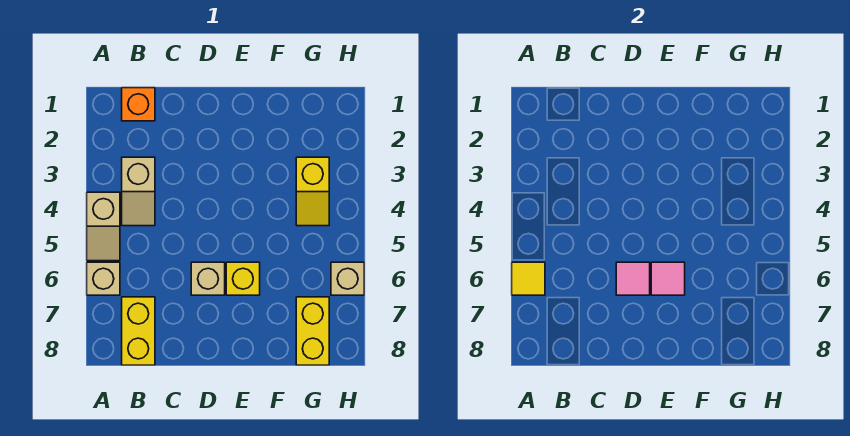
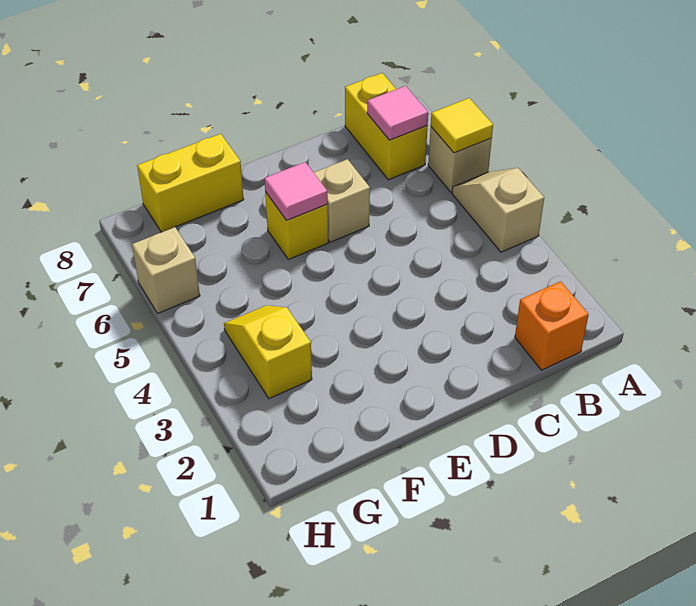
tan slope B3:B4 level 1 top 3 -> none
pink tile D6 level 2 -> pink tile B7 level 2
yellow brick G7:G8 level 1 -> yellow brick F8:G8 level 1

